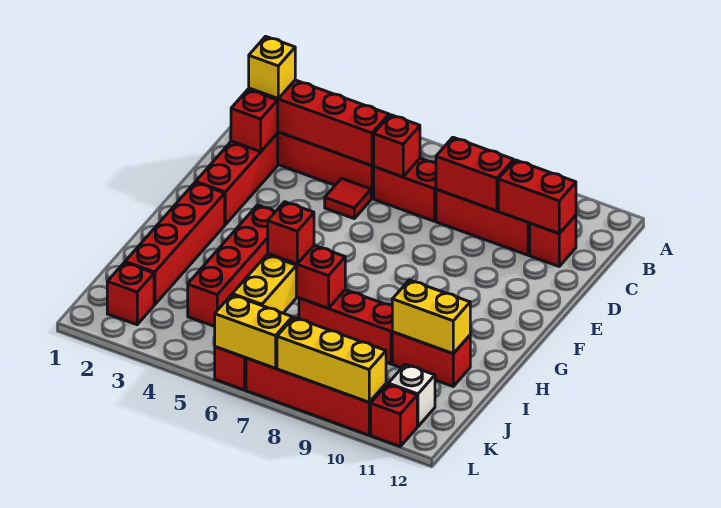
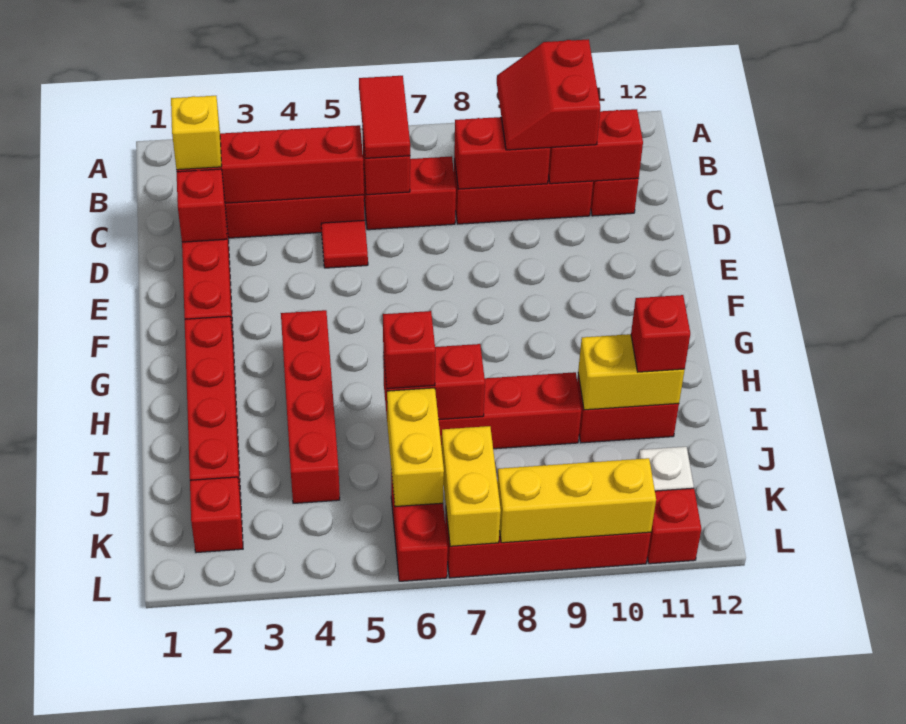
none -> red tile B6:C6 level 3
none -> red slope B9:C10 level 3 top 10
none -> red brick I11 level 3
yellow brick L6:L7 level 2 -> yellow brick K7:L7 level 2

